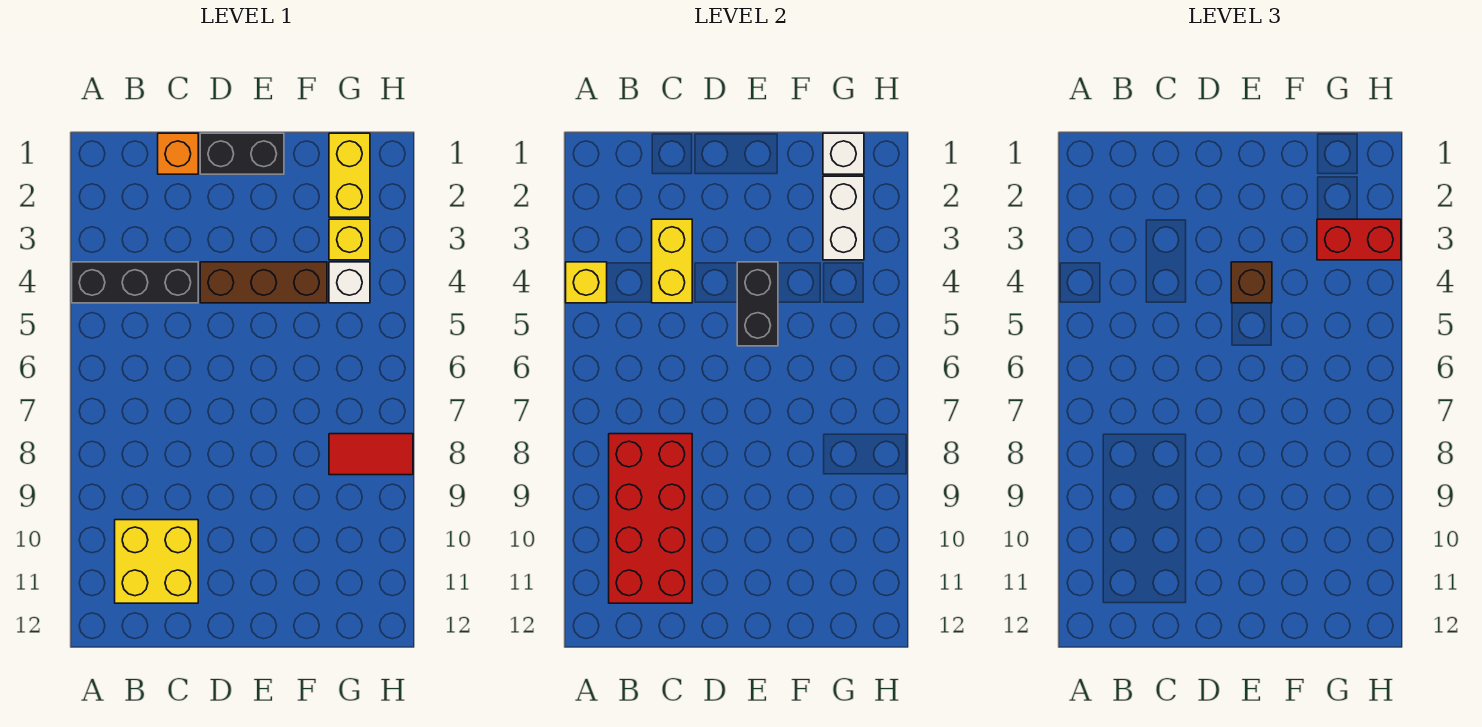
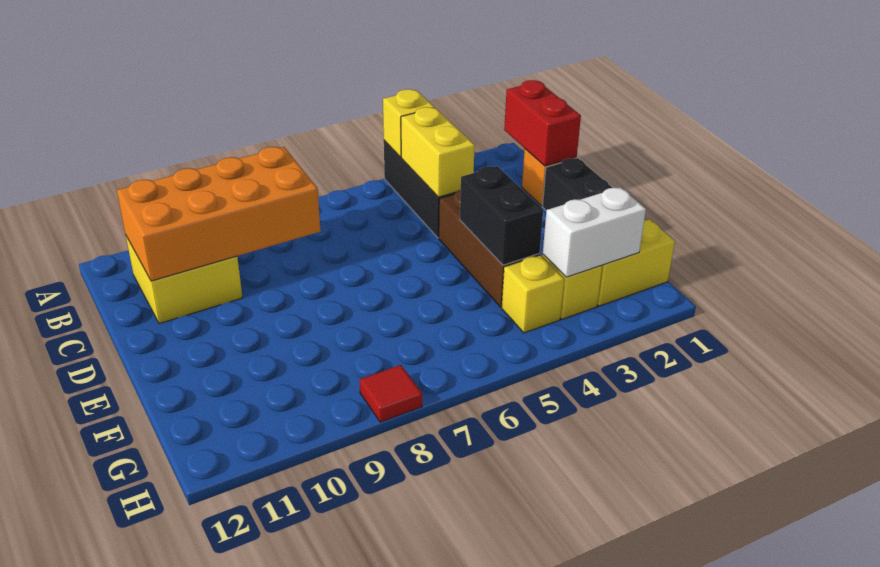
red brick B8:C11 level 2 -> orange brick B8:C11 level 2
yellow brick C3:C4 level 2 -> yellow brick B4:C4 level 2
black brick E4:E5 level 2 -> black brick E4:F4 level 2
brown brick E4 level 3 -> none
white brick G1 level 2 -> none
red brick G3:H3 level 3 -> red brick B1:C1 level 2
white brick G4 level 1 -> yellow brick G4 level 1
red tile G8:H8 level 1 -> red tile H8 level 1

